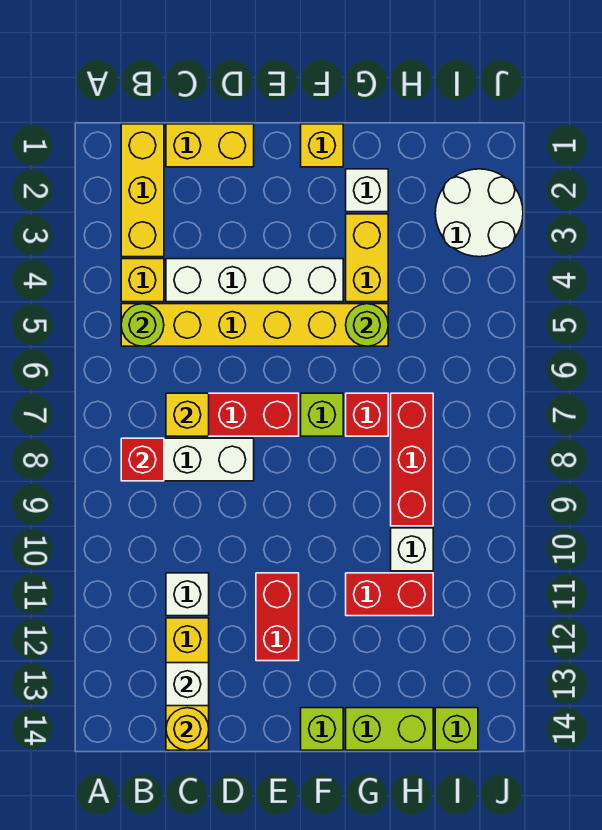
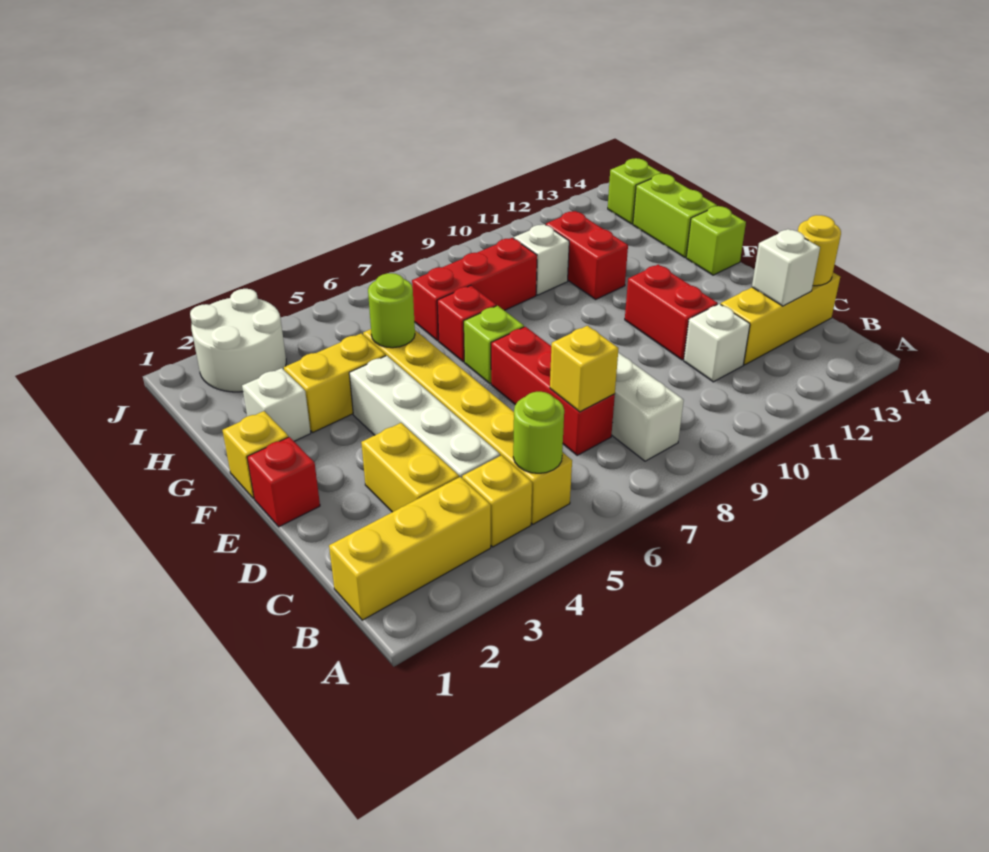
red brick B8 level 2 -> red brick E1 level 1
yellow brick C1:D1 level 1 -> yellow brick C3:D3 level 1
red brick E11:E12 level 1 -> red brick D11:E11 level 1

